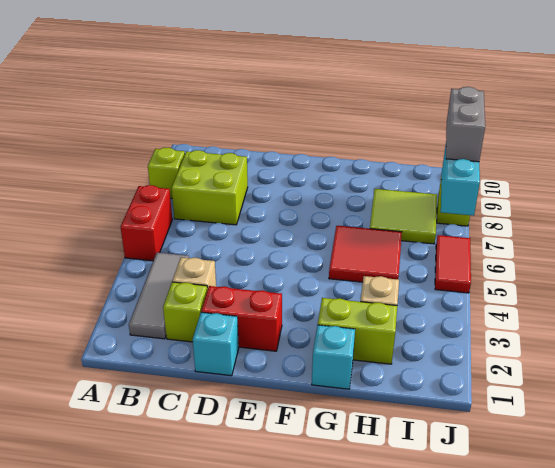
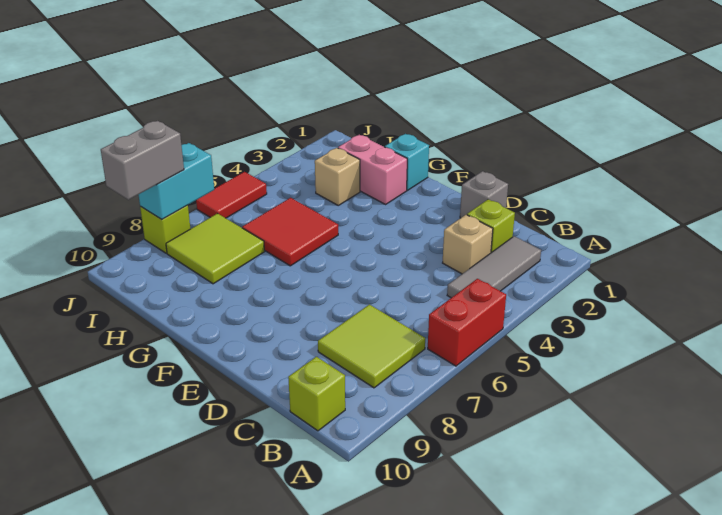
lime brick A8 level 1 -> lime brick B10 level 1
lime brick B7:C8 level 1 -> lime tile B7:C8 level 1
cyan brick D1 level 1 -> grey brick D1 level 1
red brick D2:E2 level 1 -> none
lime brick G2:H2 level 1 -> pink brick G2:H2 level 1

